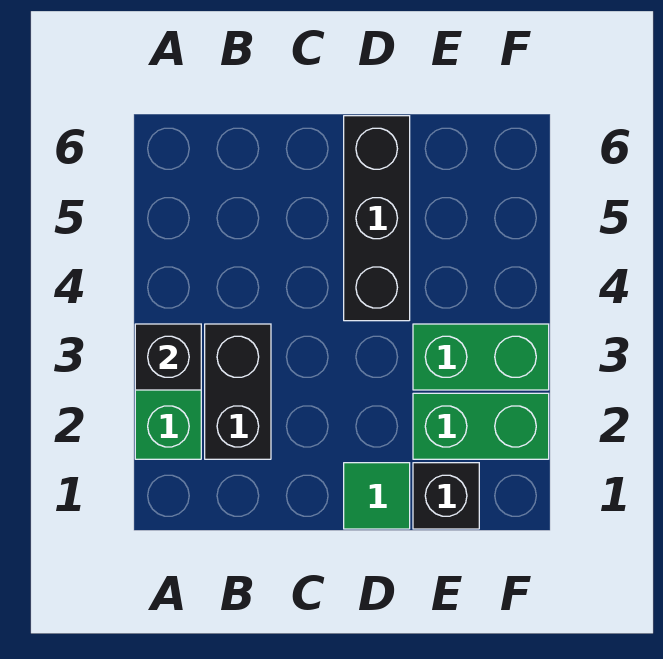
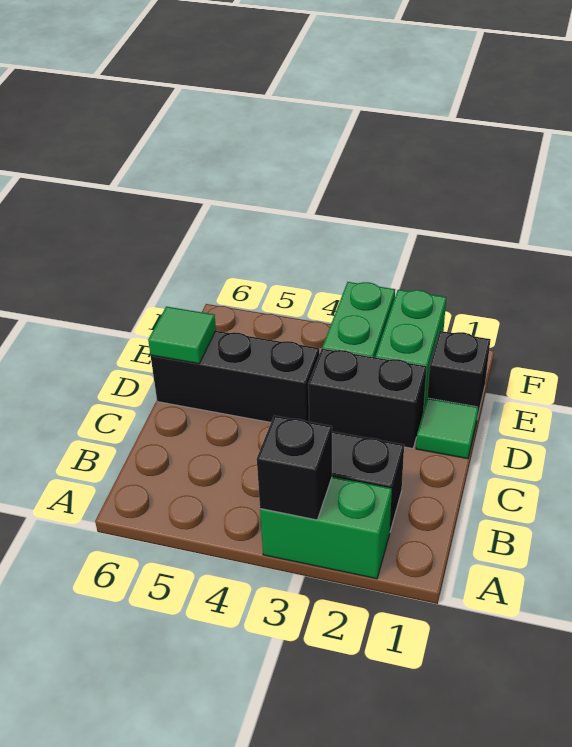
none -> black brick D2:D3 level 1
none -> green tile D6 level 2

